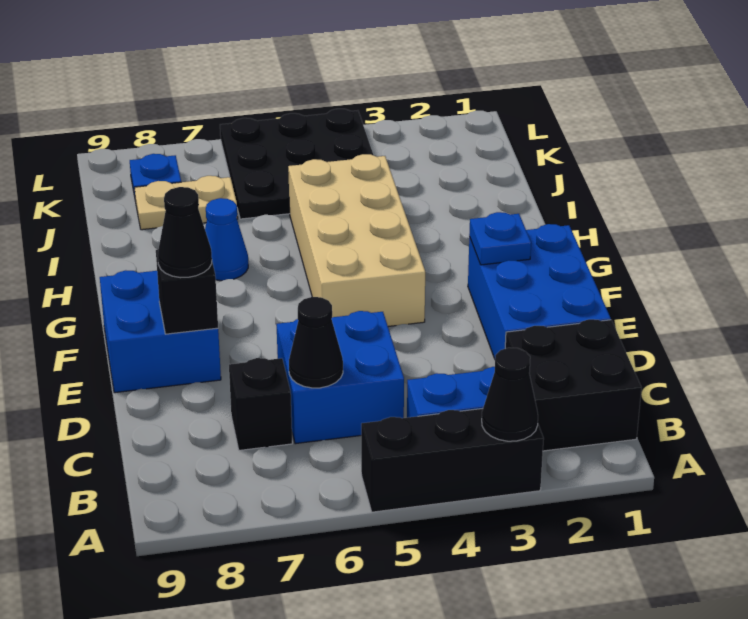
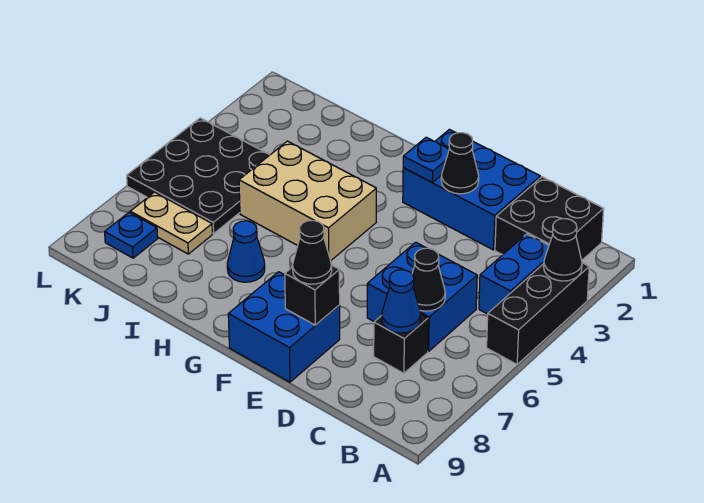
none -> blue cone C7 level 2
none -> black cone E2 level 2
tan brick F4:I5 level 1 -> tan brick G4:I5 level 1
tan plate J7:J8 level 1 -> tan plate J7:K7 level 1

